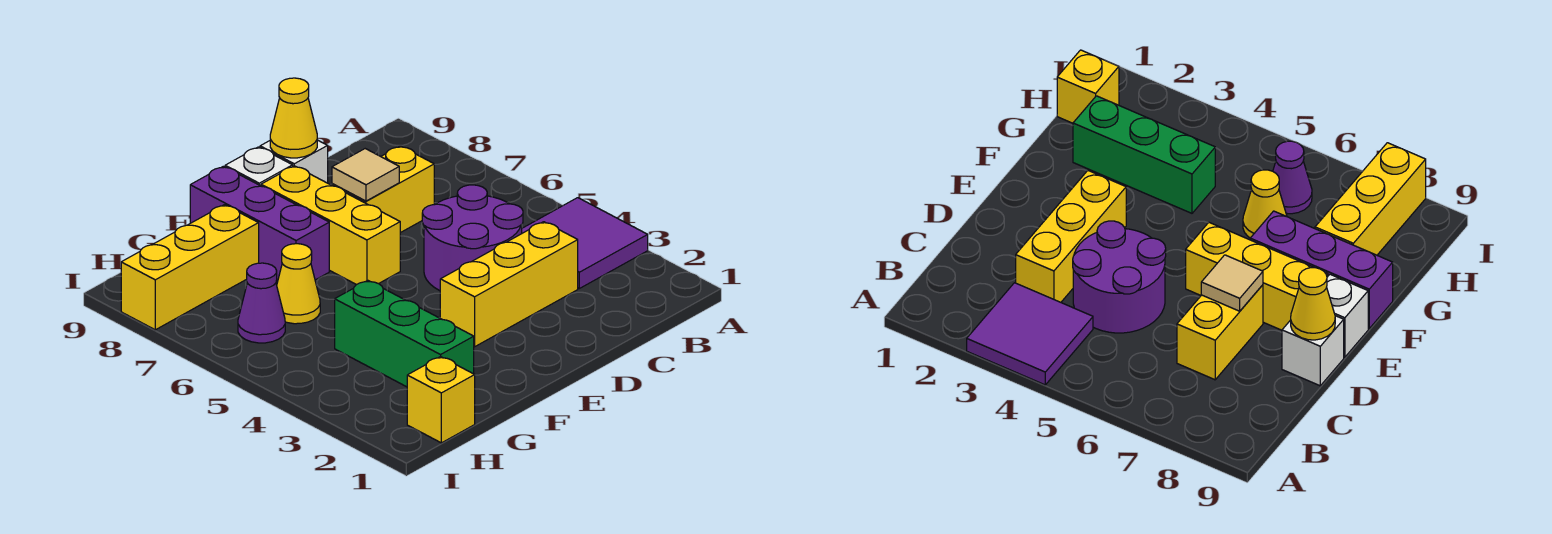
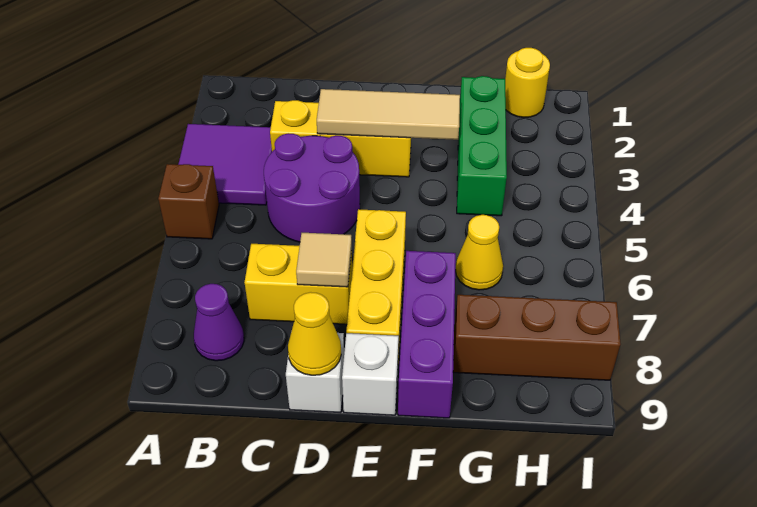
none -> brown brick A5 level 1
none -> tan tile D3:F3 level 2
yellow brick G8:I8 level 1 -> brown brick G8:I8 level 1
yellow brick H1 level 1 -> yellow round brick H1 level 1
purple cone H6 level 1 -> purple cone B8 level 1

